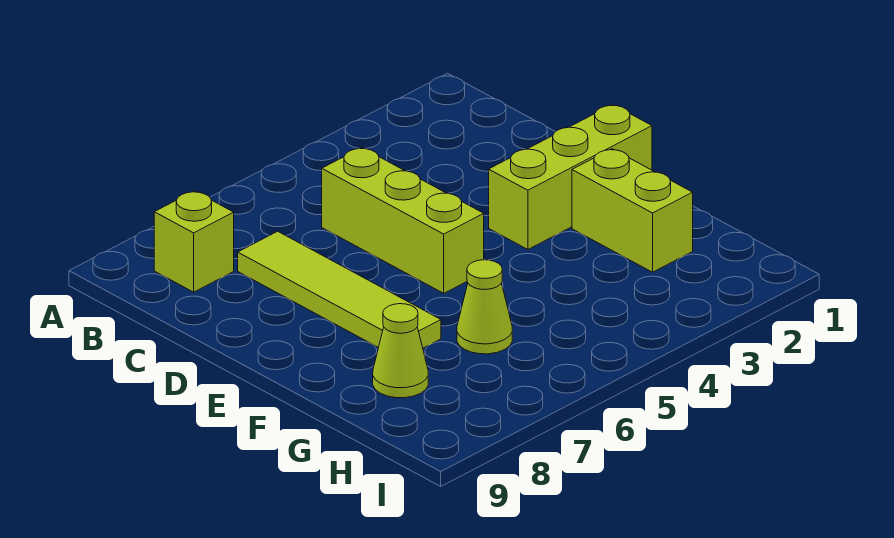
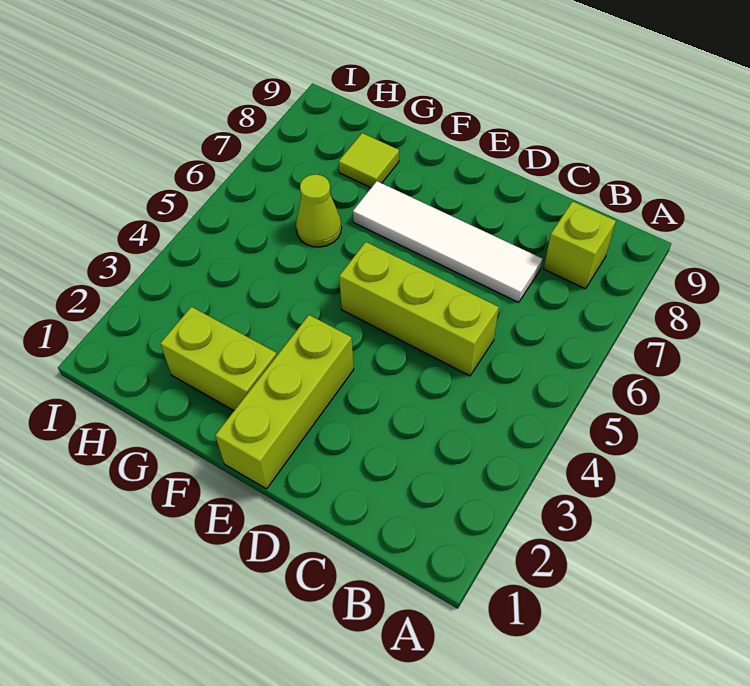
lime tile C7:F7 level 1 -> white tile C7:F7 level 1
lime cone G8 level 1 -> lime tile G8 level 1

